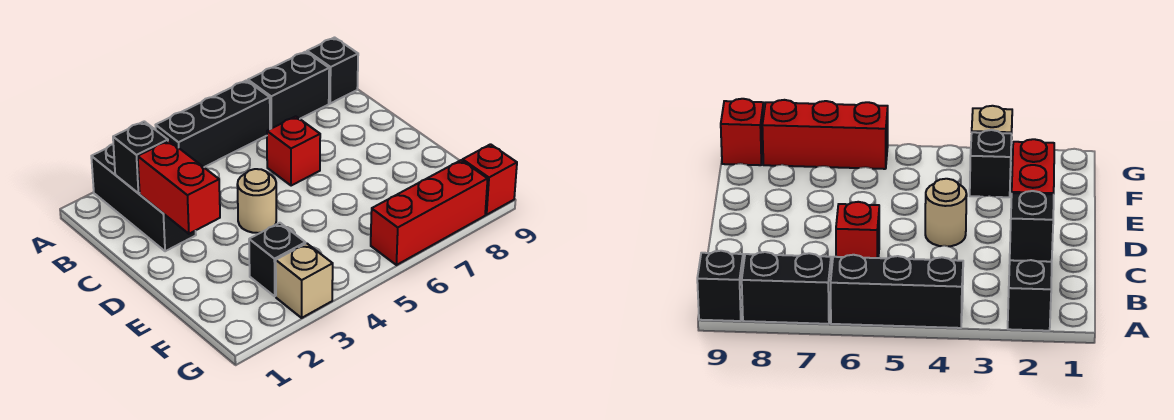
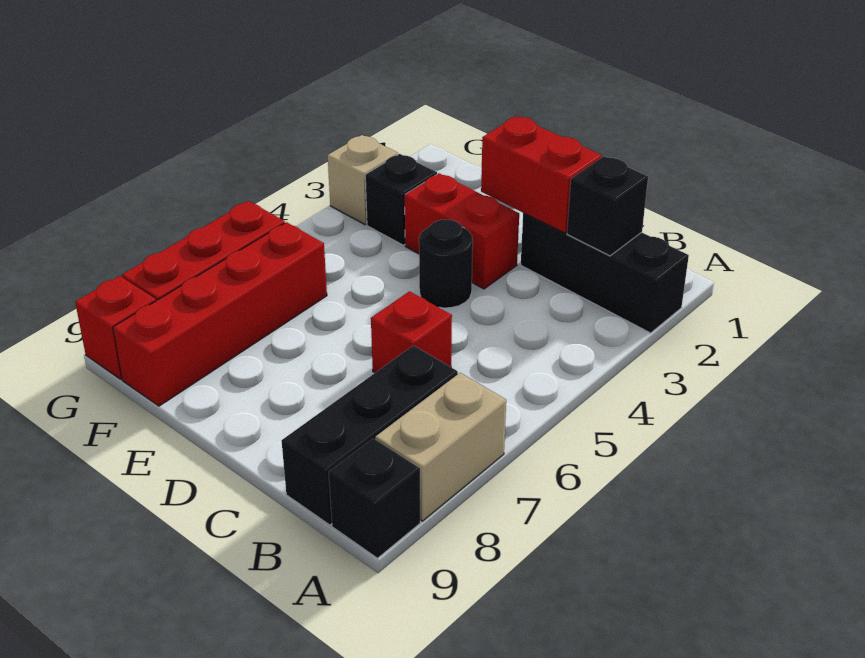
black brick A4:A6 level 1 -> black brick B7:B9 level 1
black brick A7:A8 level 1 -> tan brick A7:A8 level 1
none -> red brick D3:E3 level 1
tan round brick D4 level 1 -> black round brick D4 level 1
none -> red brick F6:F9 level 1

